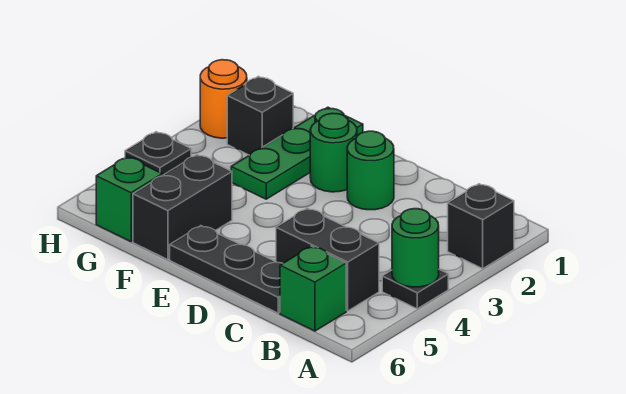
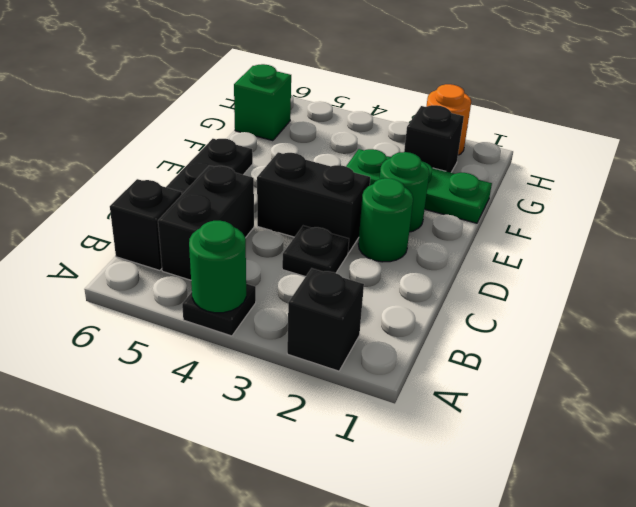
green brick B6 level 1 -> black brick B6 level 1
black brick F5:F6 level 1 -> black brick D3:D4 level 1
black plate H4 level 1 -> black plate C3 level 1

